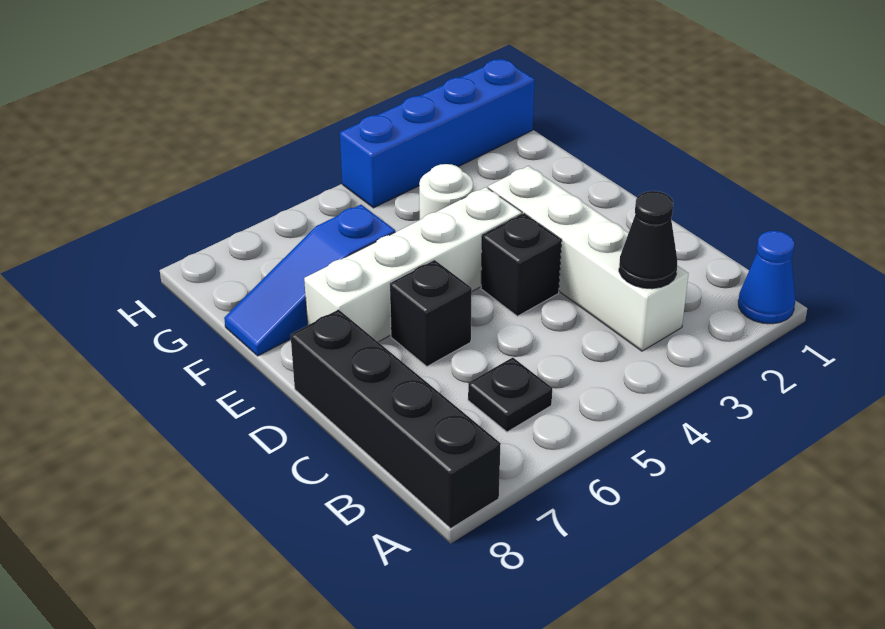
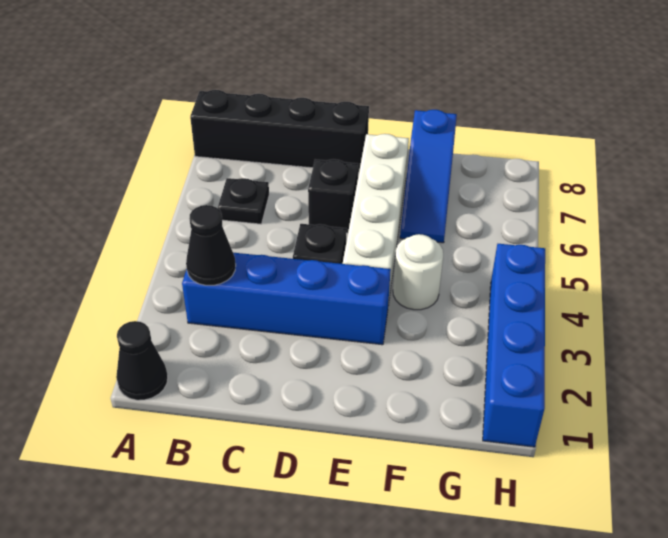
blue cone A1 level 1 -> black cone A1 level 1
white brick B3:E3 level 1 -> blue brick B3:E3 level 1
blue slope F6:F8 level 1 top 6 -> blue slope F6:F8 level 1 top 8

